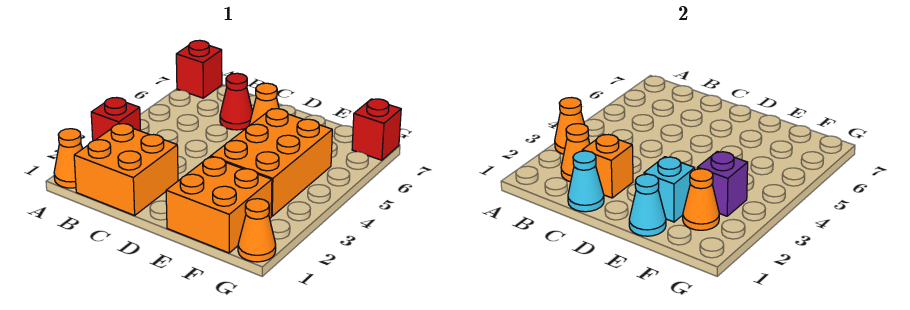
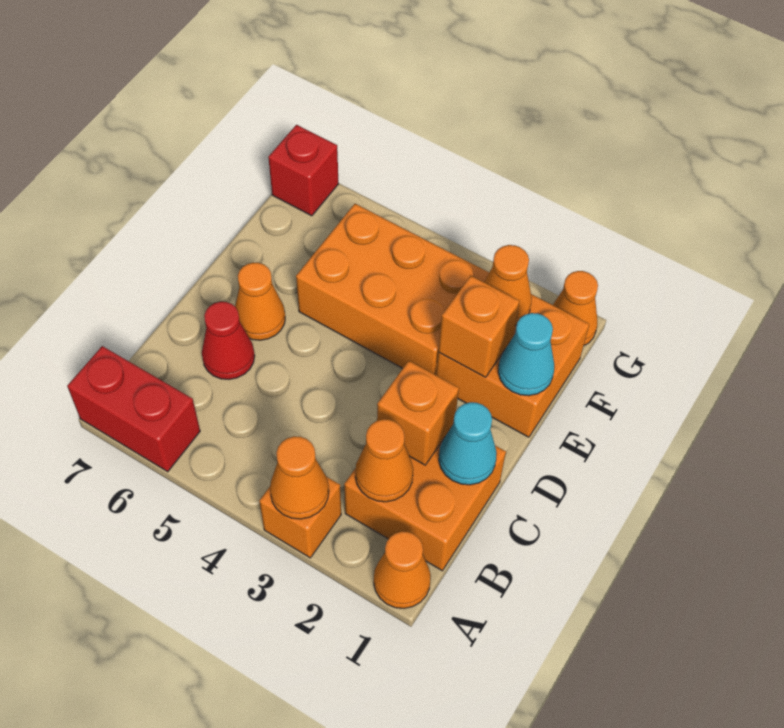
red brick A3 level 1 -> orange brick A3 level 1
red brick A7 level 1 -> red brick A6:A7 level 1
cyan brick E2 level 2 -> orange brick E2 level 2
purple brick F3 level 2 -> none

